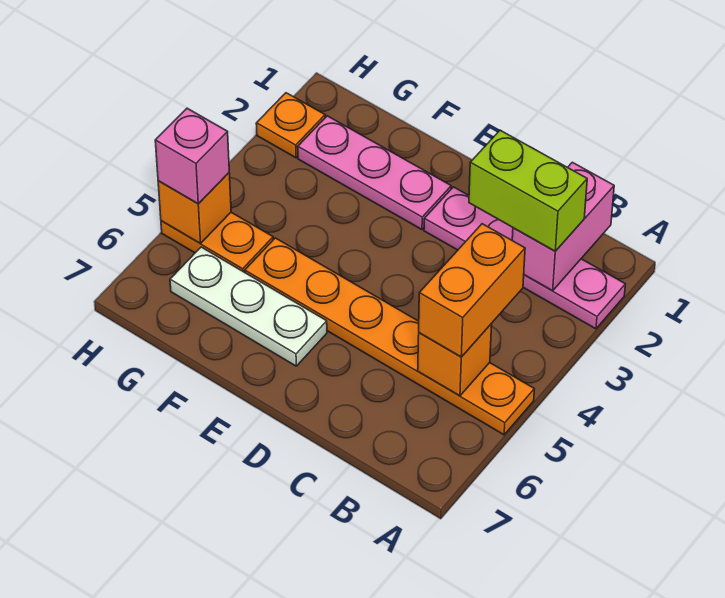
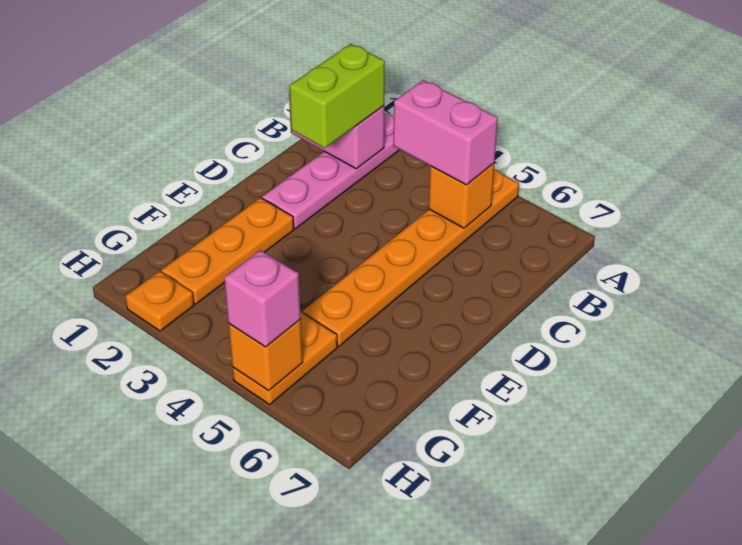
orange brick B4:B5 level 3 -> pink brick B4:B5 level 3
pink plate E2:G2 level 1 -> orange plate E2:G2 level 1
white plate E6:G6 level 1 -> none

